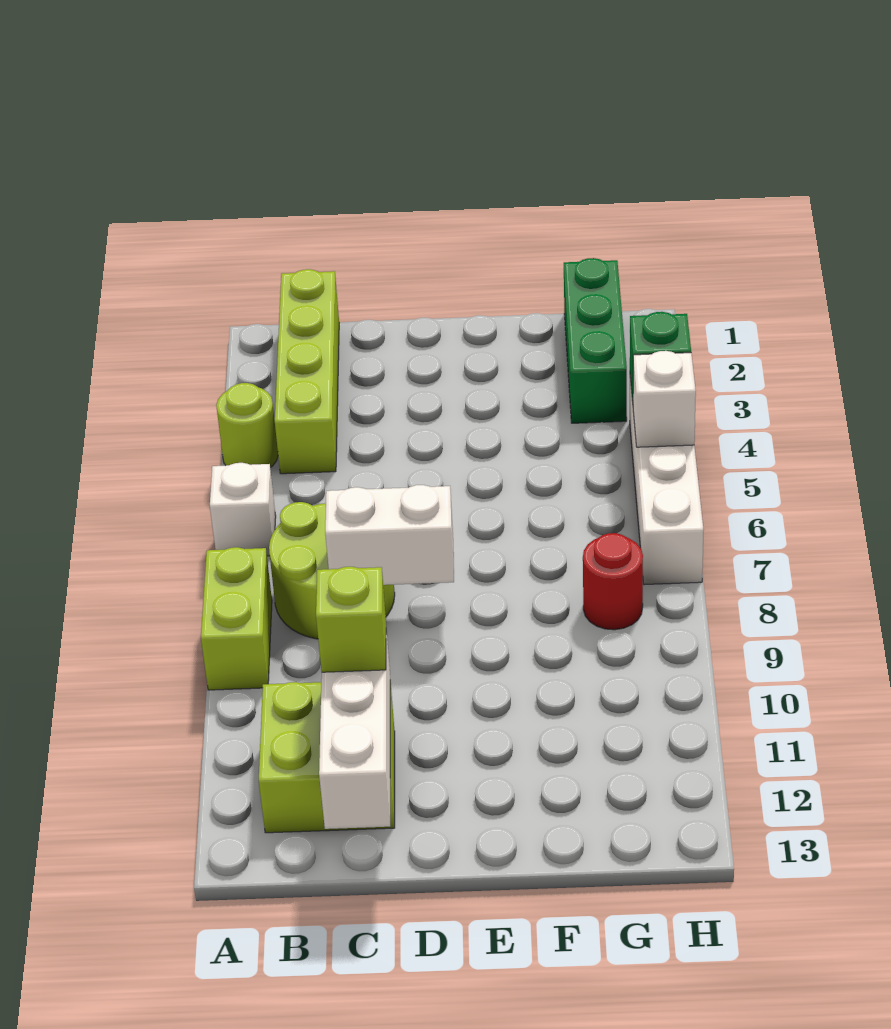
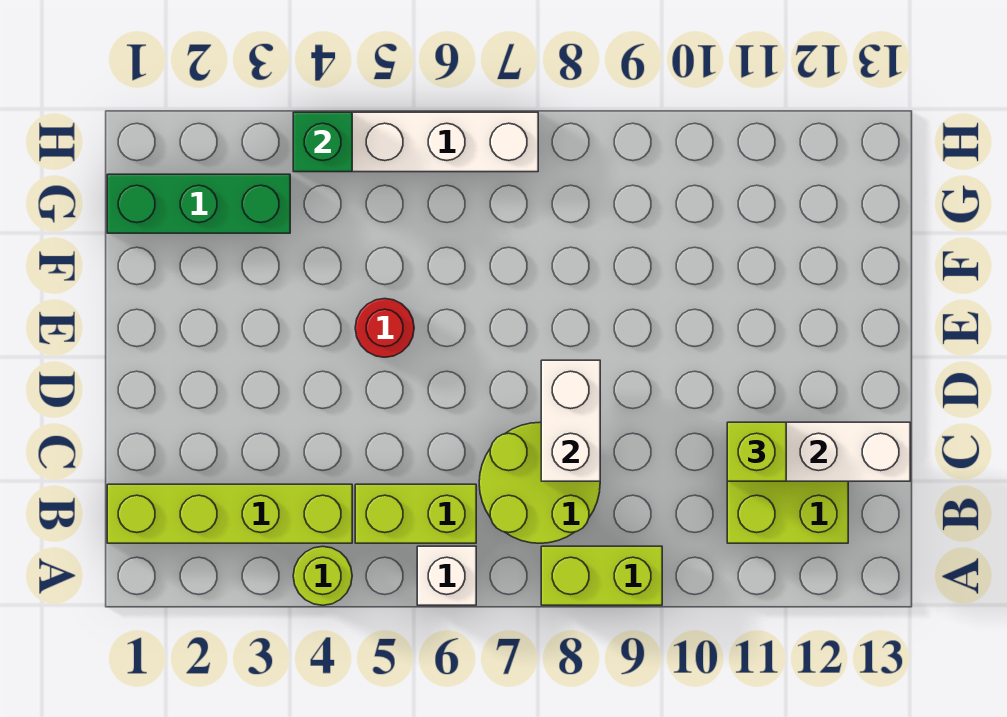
none -> lime brick B5:B6 level 1
red round brick G8 level 1 -> red round brick E5 level 1
white brick H5 level 2 -> none

